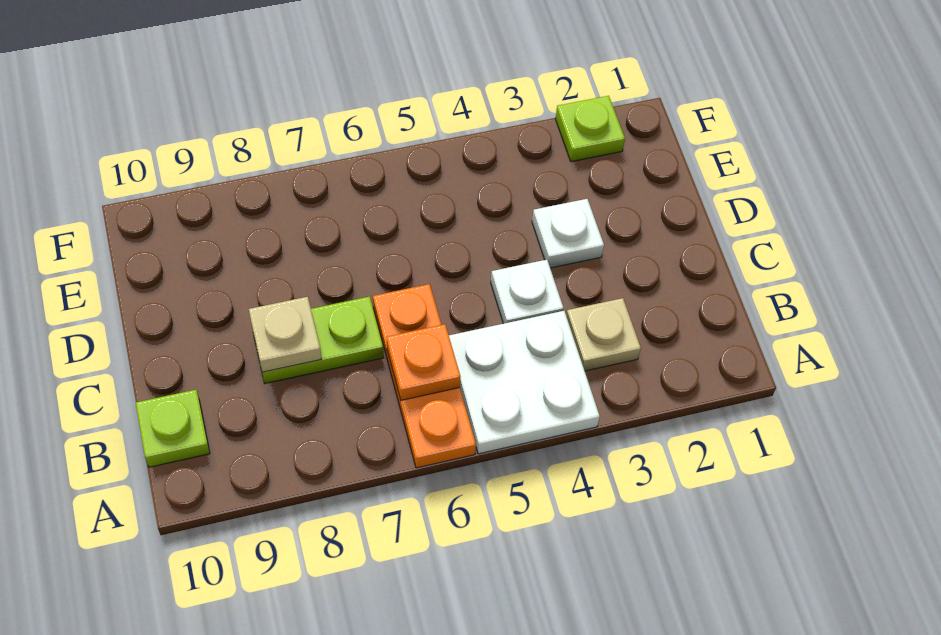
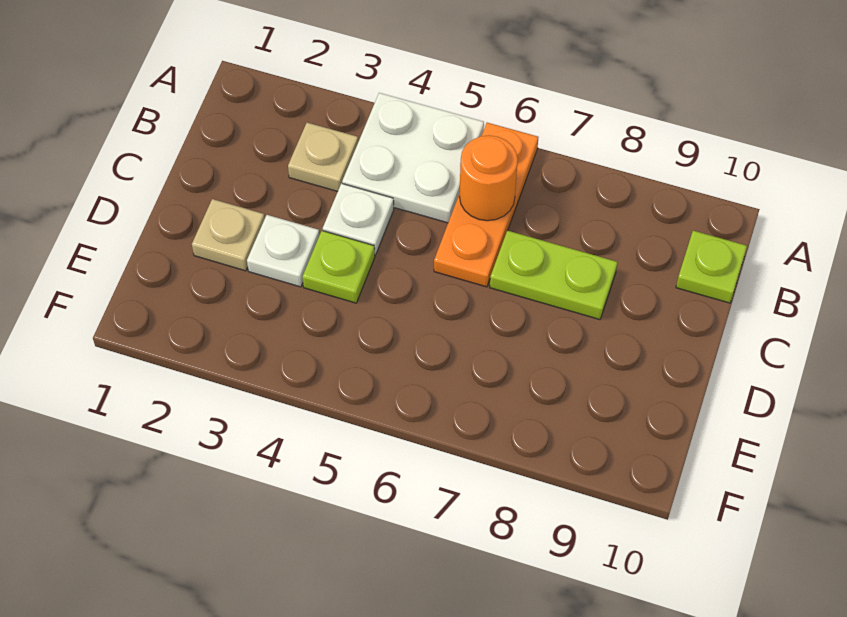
orange plate B6 level 2 -> orange round brick B6 level 2
tan plate C8 level 2 -> tan plate D2 level 1
lime plate F2 level 1 -> lime plate D4 level 1

